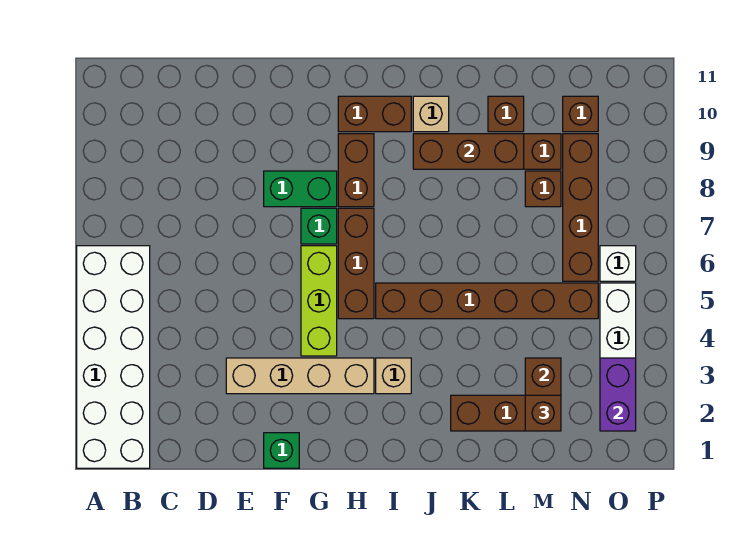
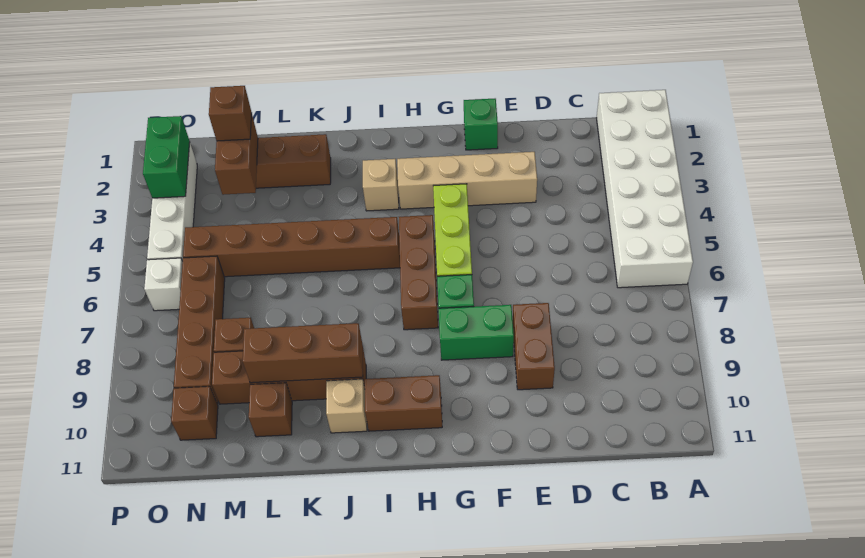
brown brick H8:H9 level 1 -> brown brick E8:E9 level 1
purple brick O2:O3 level 2 -> green brick O2:O3 level 2

